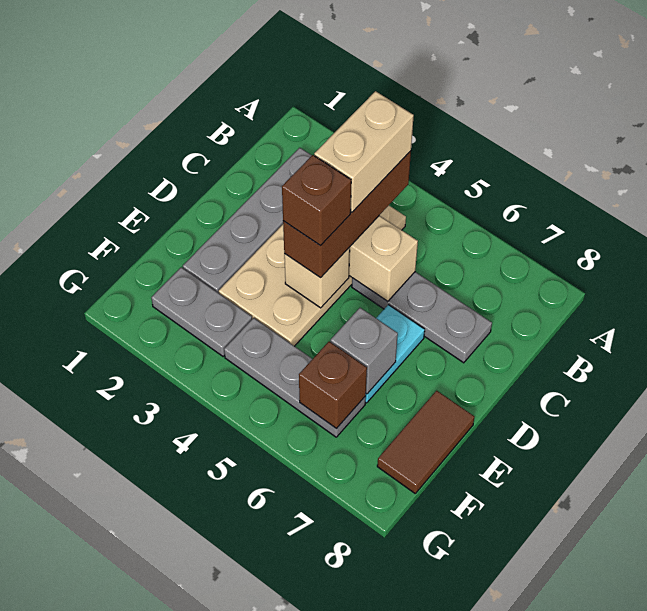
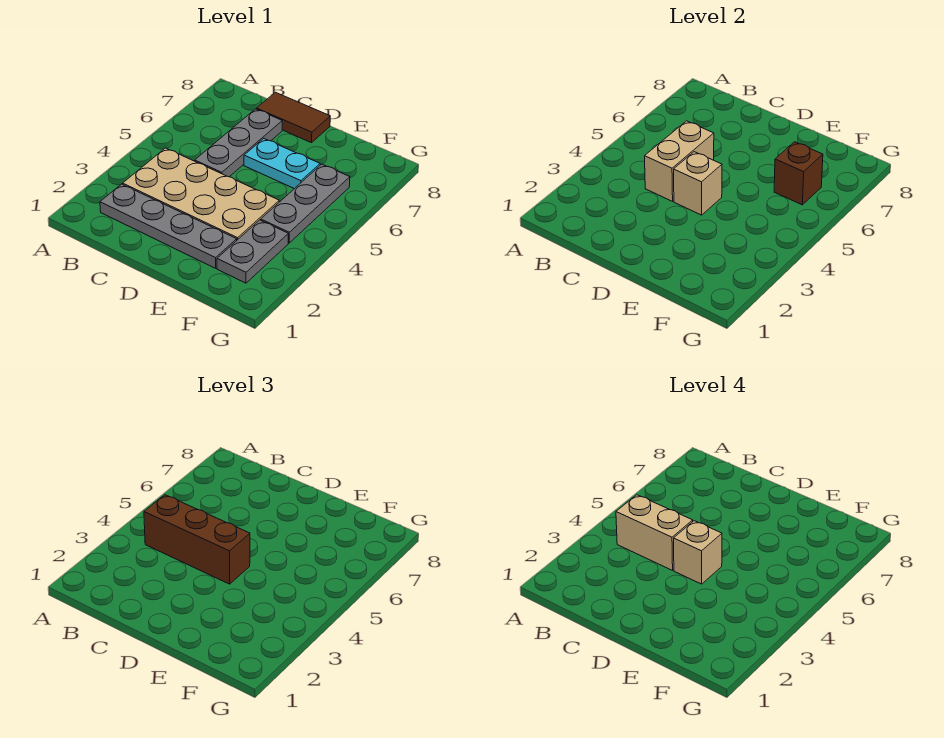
brown brick D4 level 4 -> tan brick D4 level 4
grey brick E6 level 2 -> none
brown tile E8:F8 level 1 -> brown tile C8:D8 level 1

